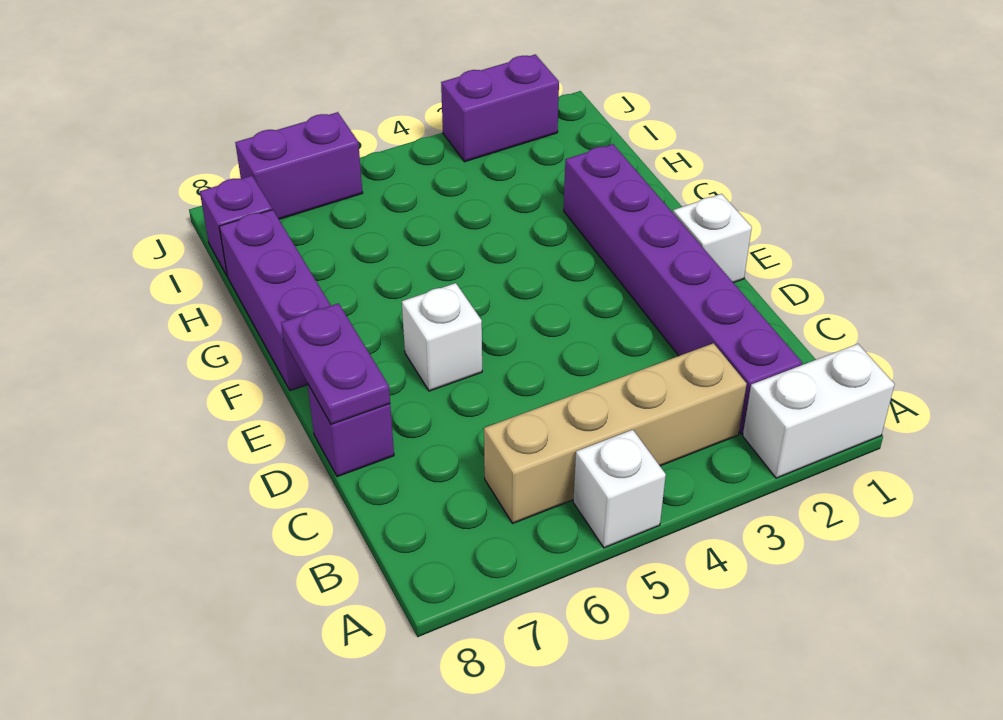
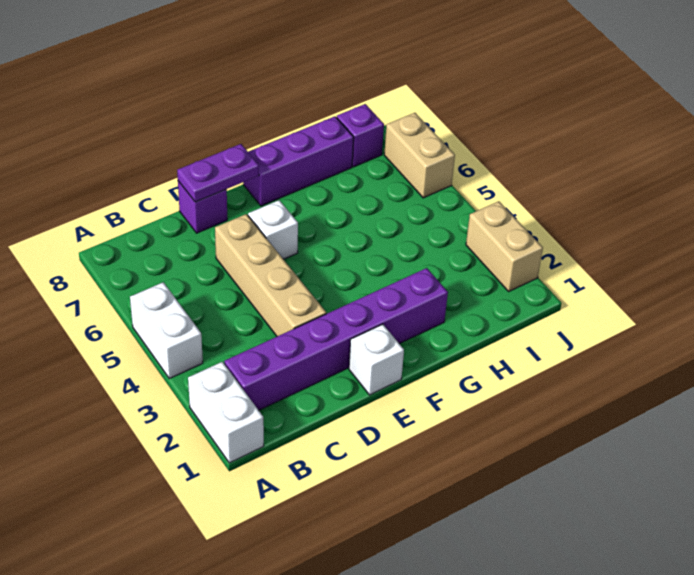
white brick A5 level 1 -> white brick A4:A5 level 1
tan brick B3:B6 level 1 -> tan brick D3:D6 level 1
purple brick J2:J3 level 1 -> tan brick J2:J3 level 1
purple brick J6:J7 level 1 -> tan brick J6:J7 level 1

